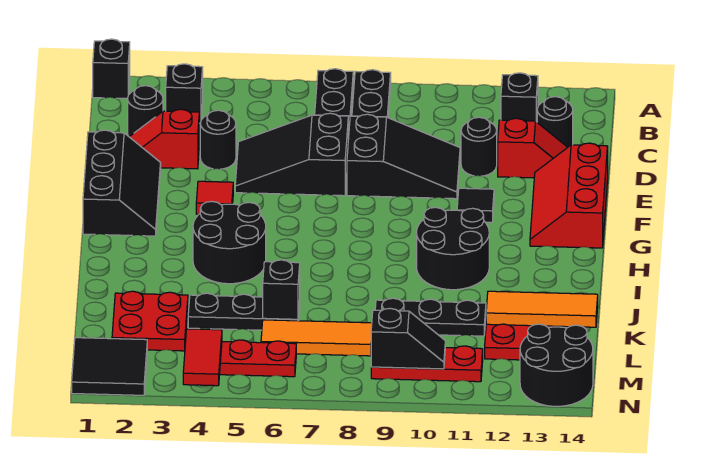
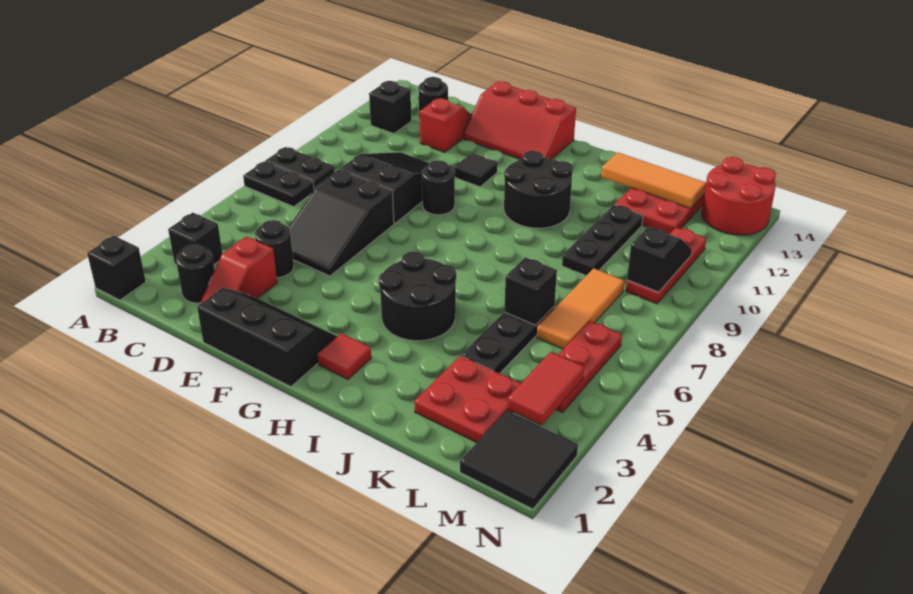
black round brick D11 level 1 -> black round brick F9 level 1
red tile F4 level 1 -> red tile H2 level 1
orange tile K12:K14 level 2 -> orange tile J13:L13 level 2
red tile M4:N4 level 2 -> red tile M3:M4 level 2
black round brick M13:N14 level 1 -> red round brick M13:N14 level 1

